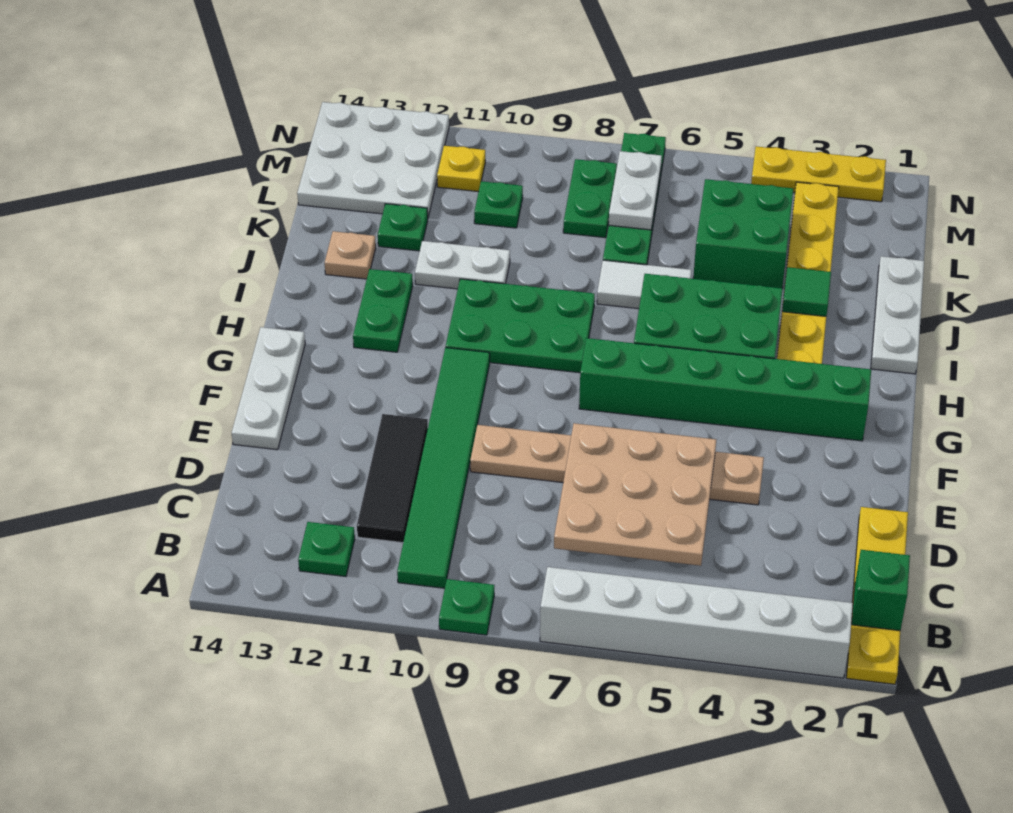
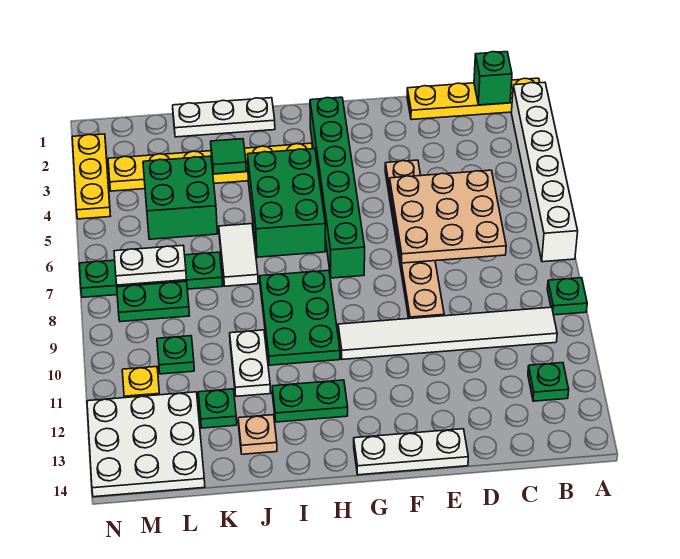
green tile B10:G10 level 1 -> white tile B10:G10 level 1
black tile C11:E11 level 1 -> none

